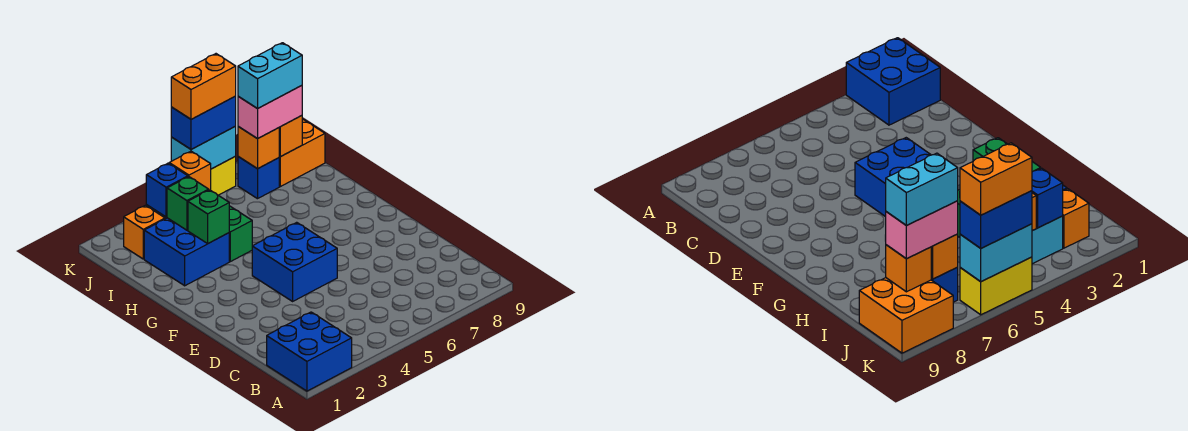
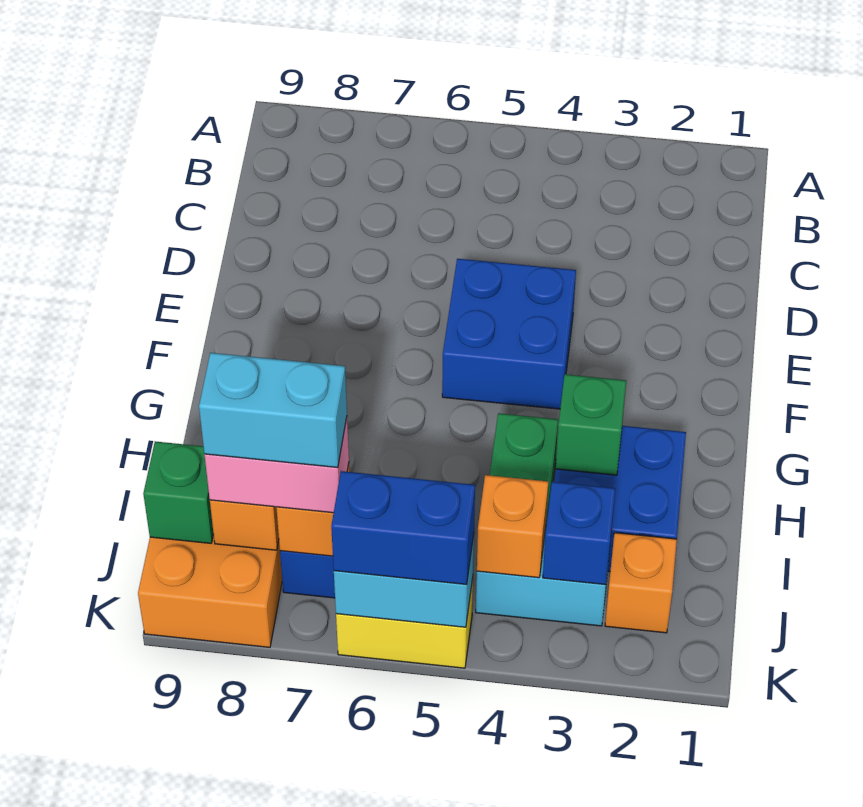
blue brick A1:B2 level 1 -> none
green brick I3 level 2 -> green brick J9 level 2
orange brick K5:K6 level 4 -> none

